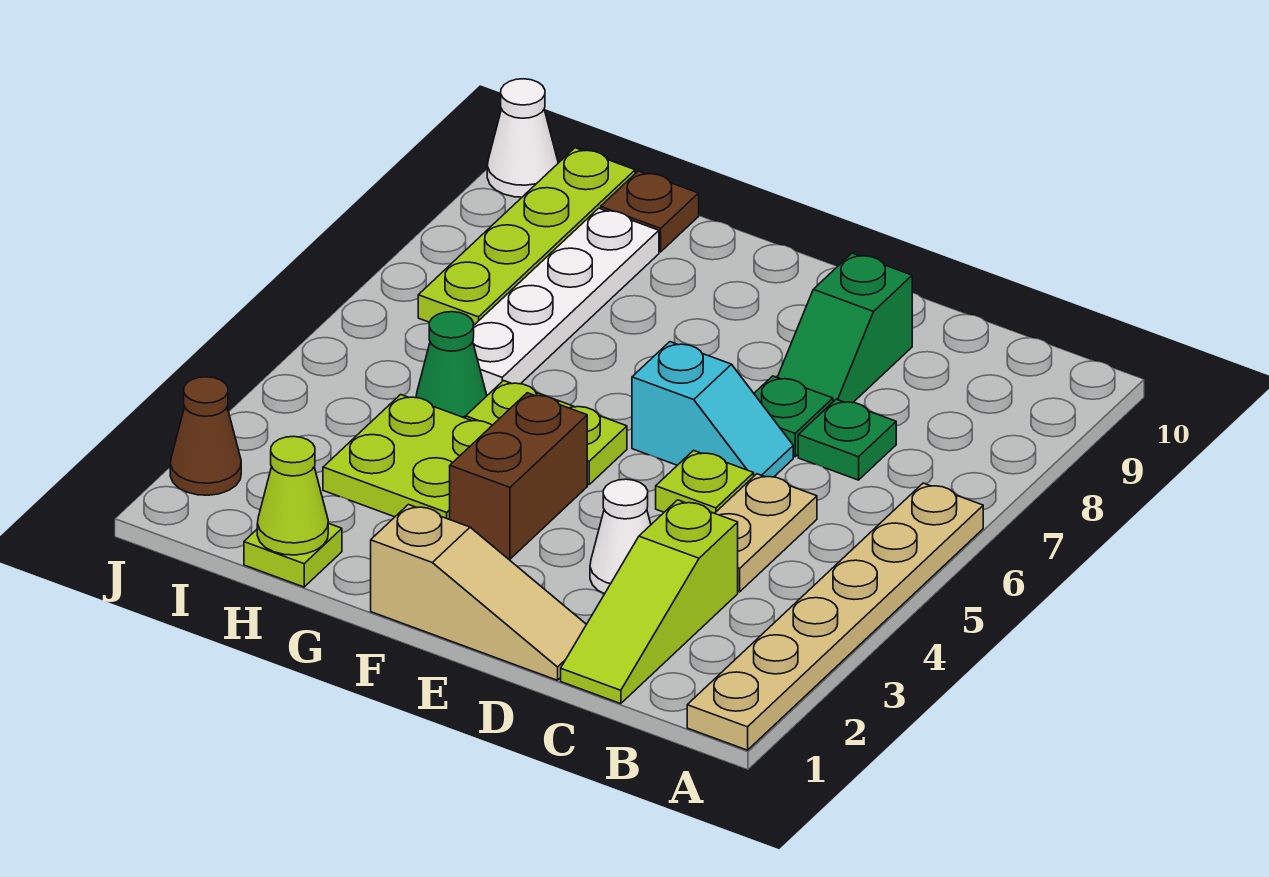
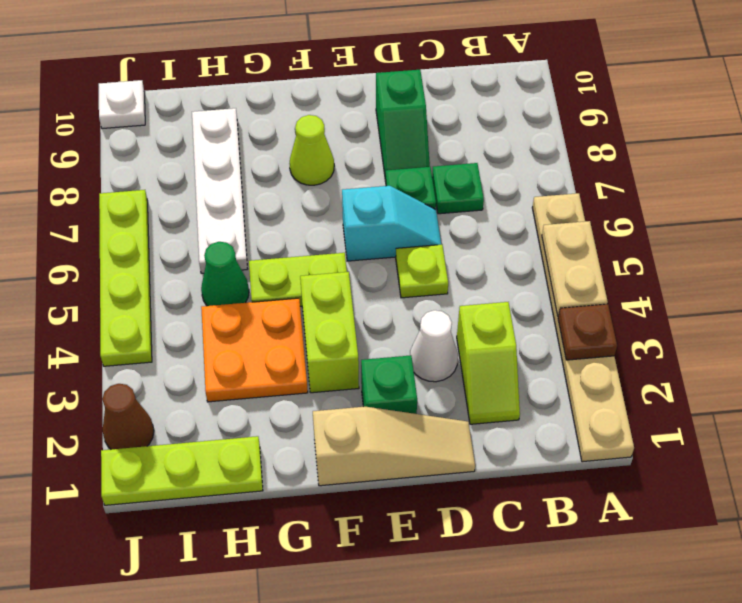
lime slope C1:C3 level 1 top 3 -> lime slope C2:C3 level 1 top 3
tan plate C4:C5 level 1 -> tan plate A4:A5 level 2
none -> green brick E2 level 1
brown brick F3:F4 level 1 -> lime brick F3:F4 level 1
lime plate G3:H4 level 1 -> orange plate G3:H4 level 1
lime plate H1 level 1 -> lime plate H1:J1 level 1
lime cone H1 level 2 -> lime cone F8 level 1
brown plate H10 level 1 -> brown plate A3 level 2
lime plate I7:I10 level 1 -> lime plate J4:J7 level 1
white cone J10 level 1 -> white plate J10 level 1

